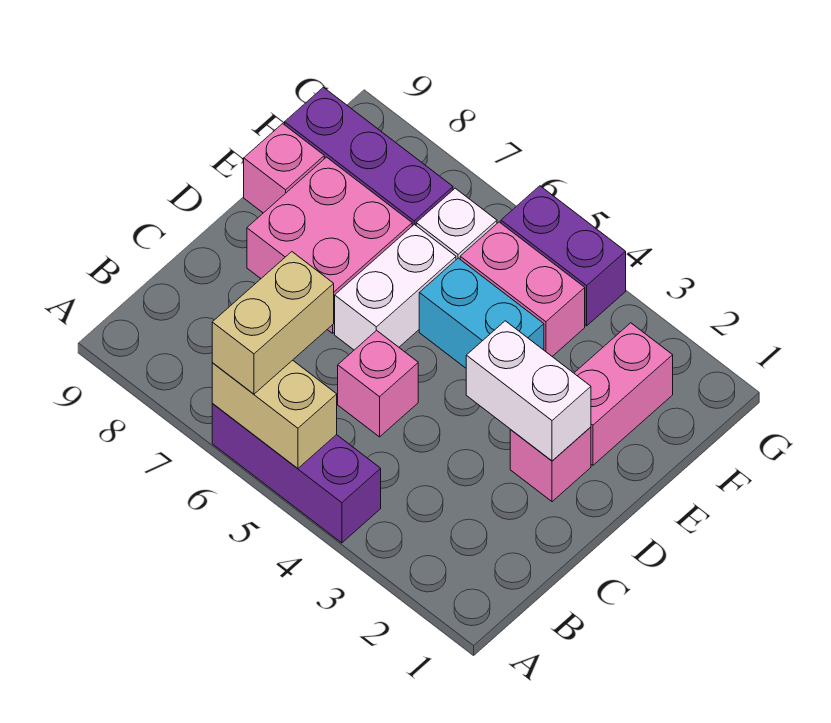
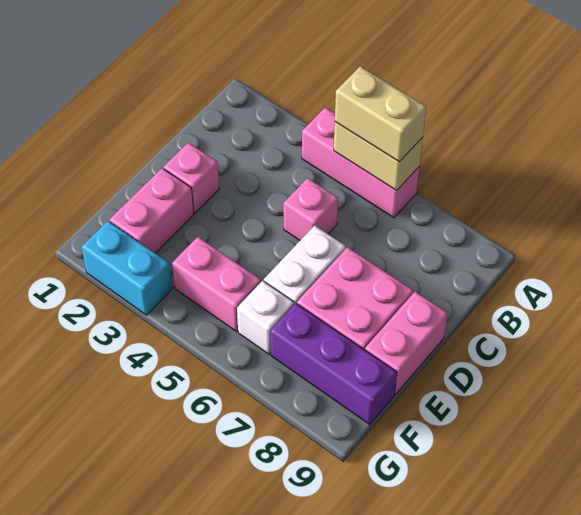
purple brick A4:A6 level 1 -> pink brick A4:A6 level 1
tan brick A6:B6 level 3 -> tan brick A5:A6 level 3
white brick D2:D3 level 2 -> none
cyan brick E4:E5 level 1 -> cyan brick G2:G3 level 1
pink brick E9 level 1 -> pink brick D9:E9 level 1
purple brick G4:G5 level 1 -> none

